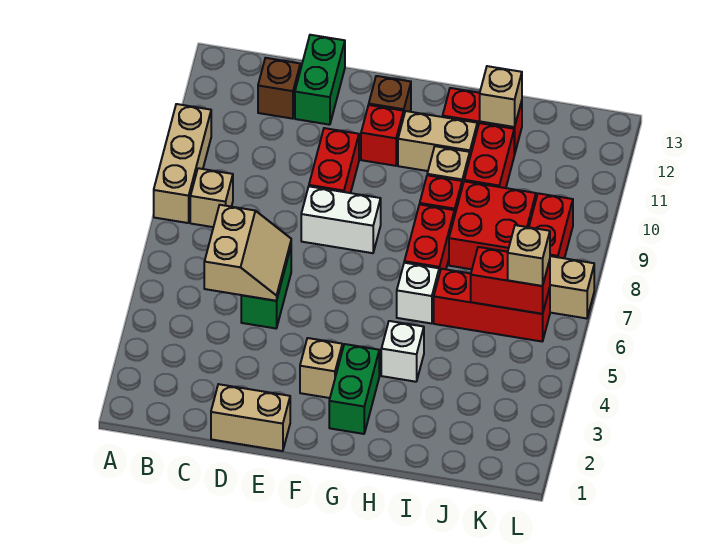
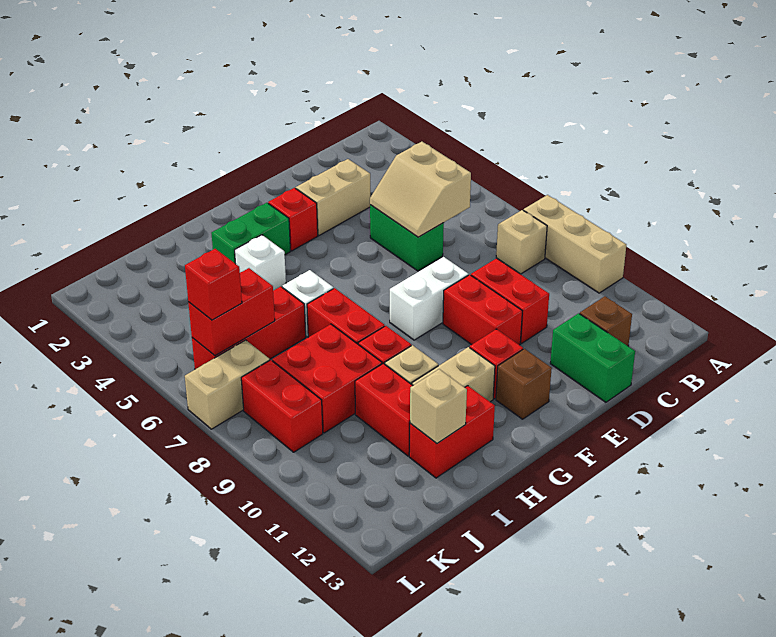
tan brick D1:E1 level 1 -> tan brick D3:E3 level 1
none -> red brick D9:D10 level 1
tan brick F3 level 1 -> red brick F3 level 1
green brick G2:G3 level 1 -> green brick G3:H3 level 1
tan brick K6 level 3 -> red brick K6 level 3

